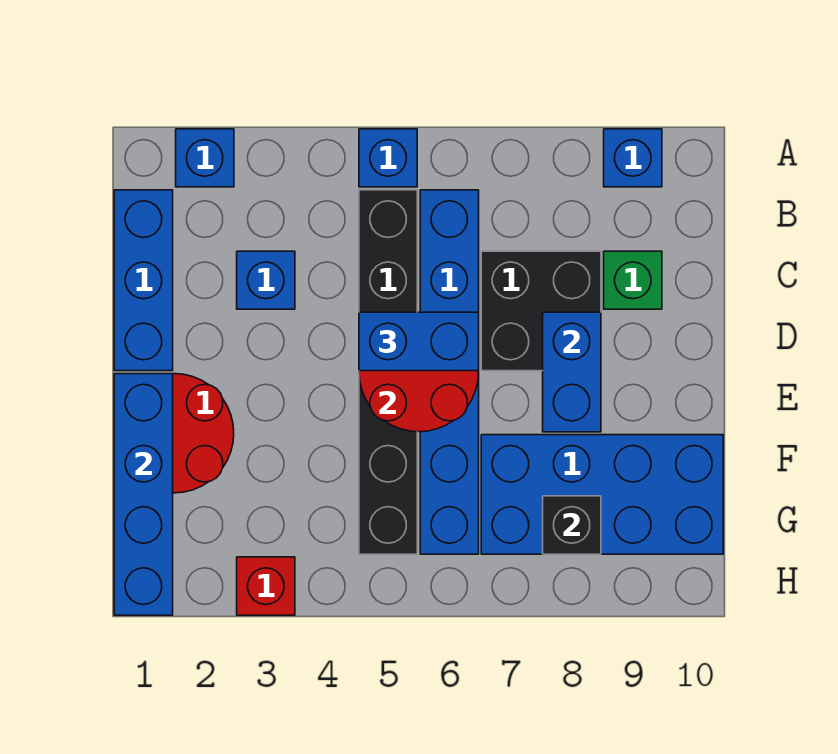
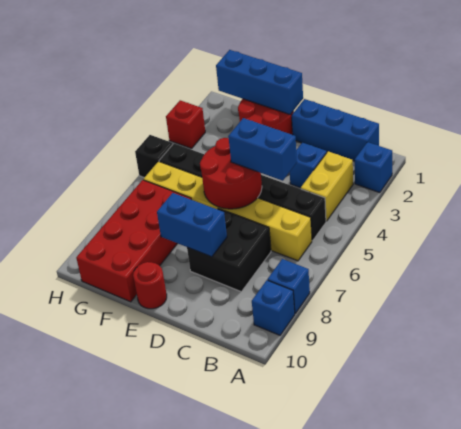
blue brick A5 level 1 -> blue brick A8 level 1
none -> yellow brick B3:B4 level 1
blue brick B6:G6 level 1 -> yellow brick B6:G6 level 1
green brick C9 level 1 -> none
blue brick D5:D6 level 3 -> blue brick C5:D5 level 3
blue brick E1:H1 level 2 -> blue brick E1:G1 level 2
none -> red round brick E10 level 1
blue brick F7:G10 level 1 -> red brick F7:G10 level 1
black brick G8 level 2 -> black brick H5 level 1

